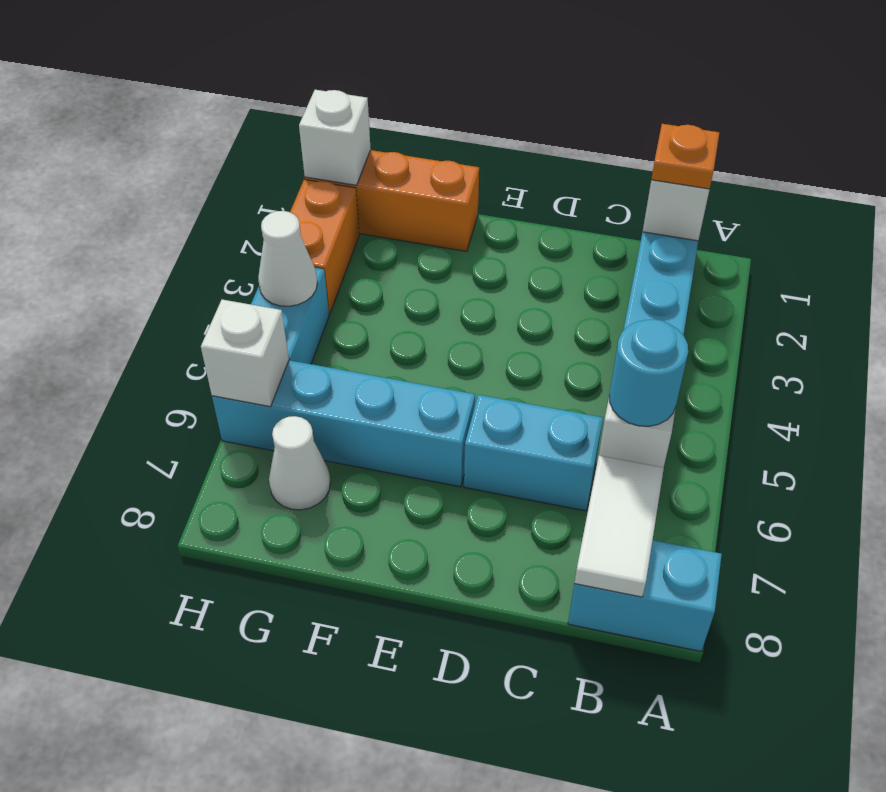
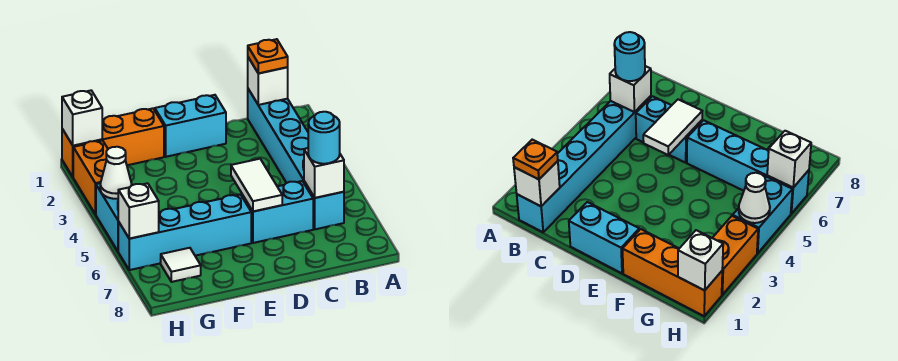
cyan brick A8:B8 level 1 -> cyan brick D1:E1 level 1
white tile B7:B8 level 2 -> white tile D5:D6 level 2
white cone G7 level 1 -> white tile G7 level 1

